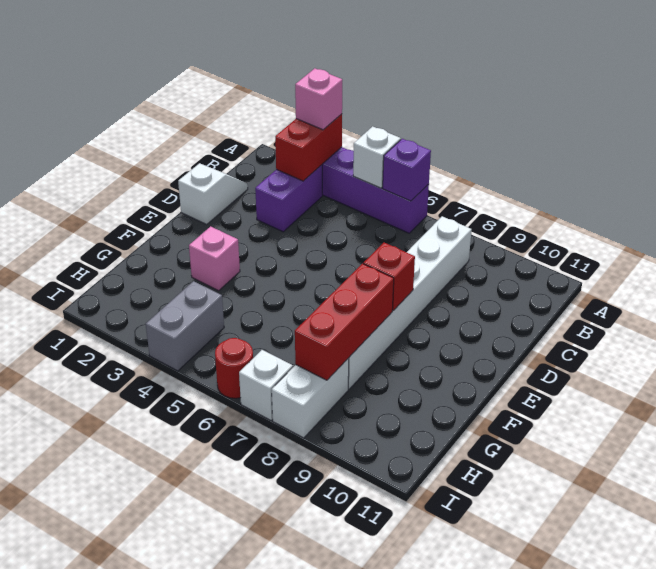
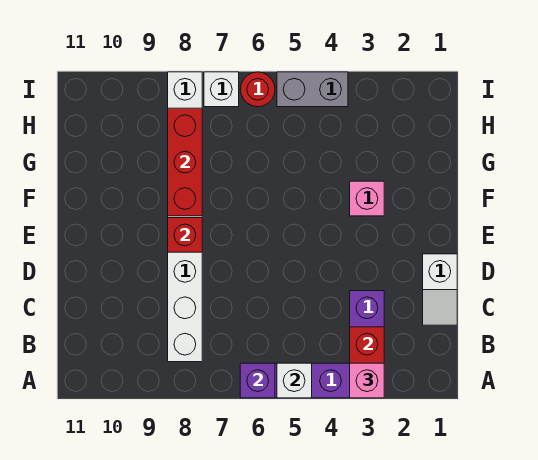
grey brick H4:I4 level 1 -> grey brick I4:I5 level 1

